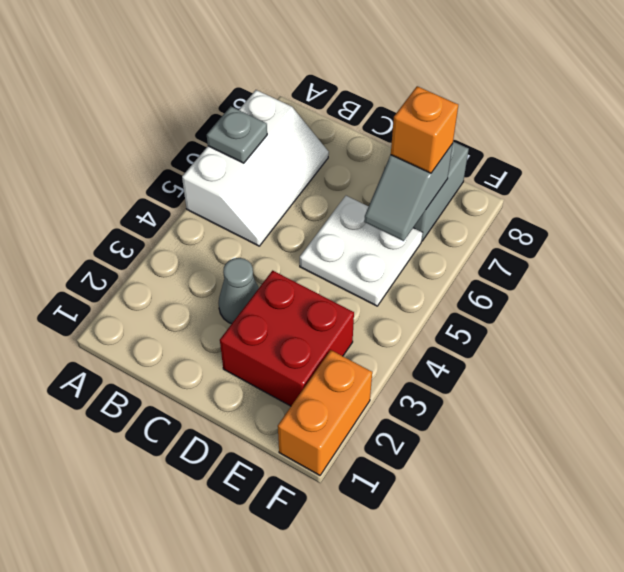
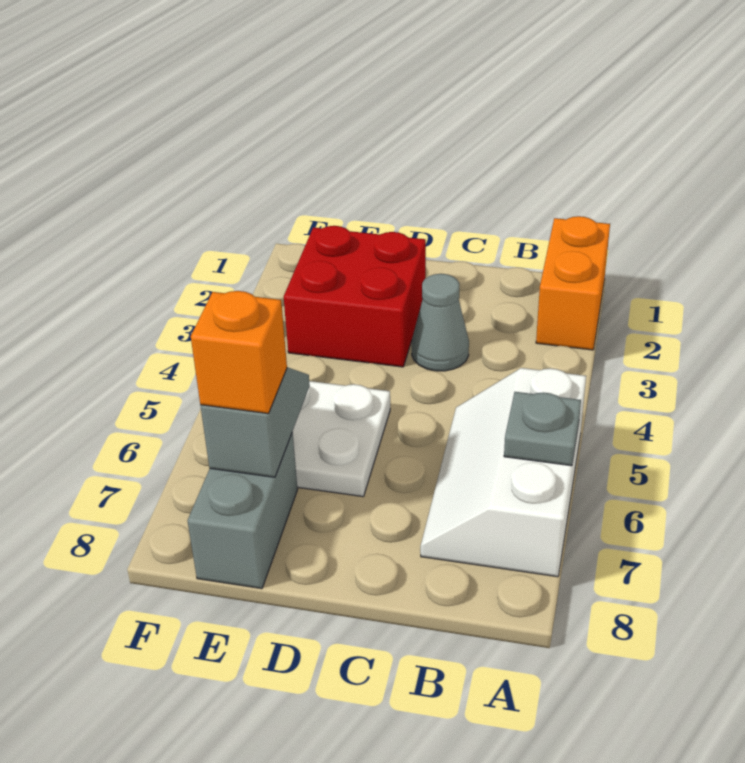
orange brick F1:F2 level 1 -> orange brick A1:A2 level 1

